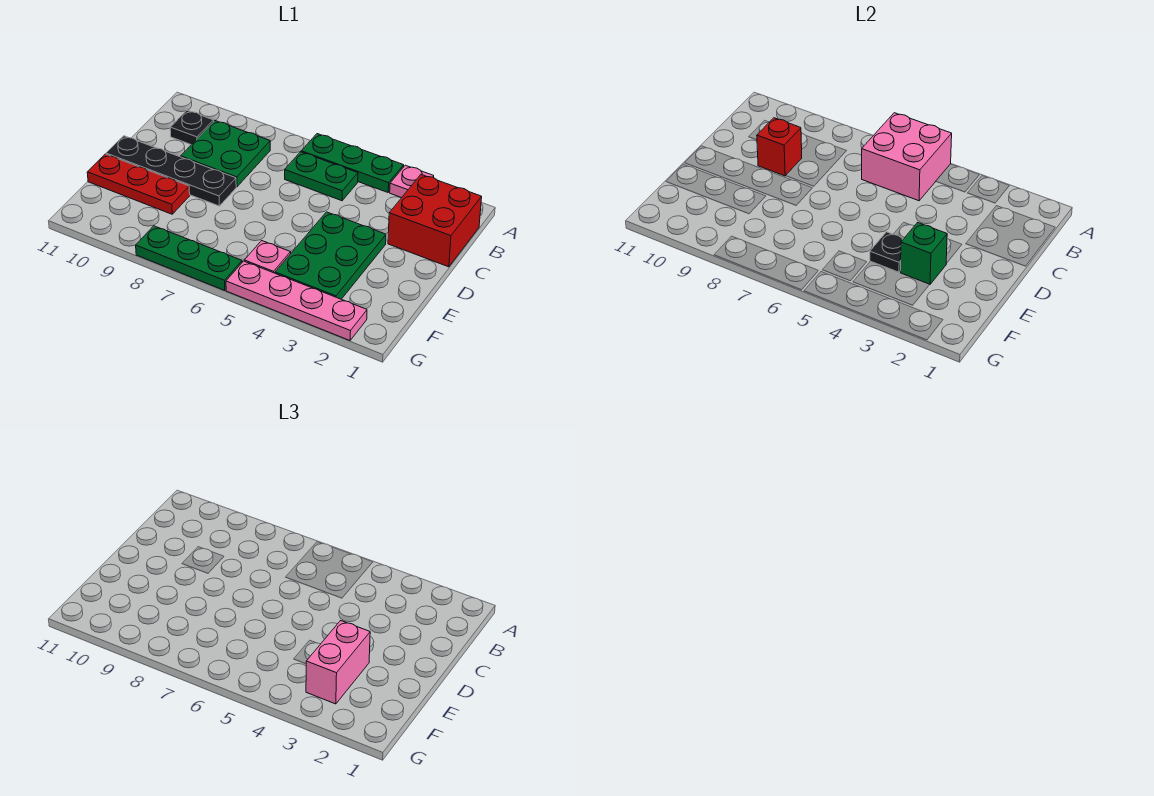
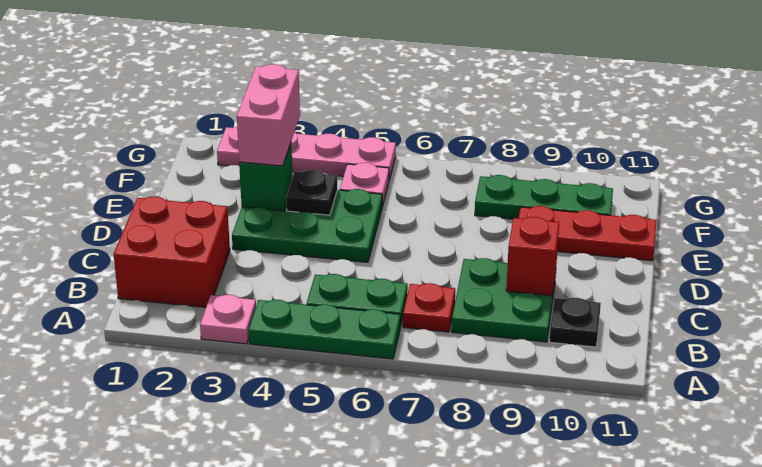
pink brick A5:B6 level 2 -> none
none -> red plate B7 level 1
green plate D3:F4 level 1 -> green plate D3:E5 level 1
black plate D8:D11 level 1 -> none
green plate G6:G8 level 1 -> green plate F8:F10 level 1

